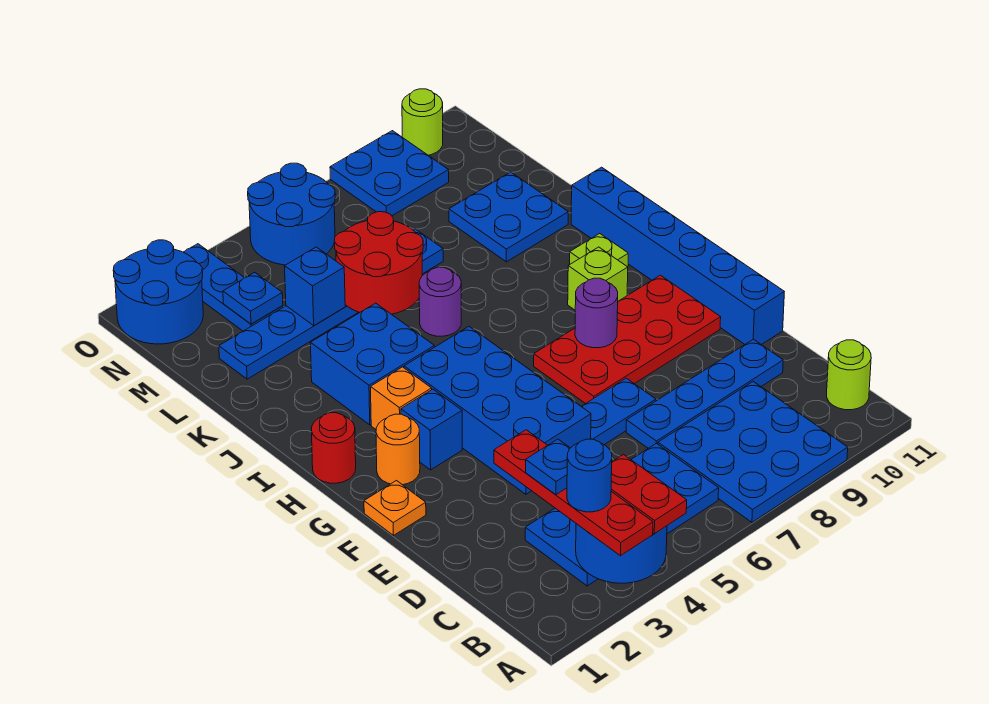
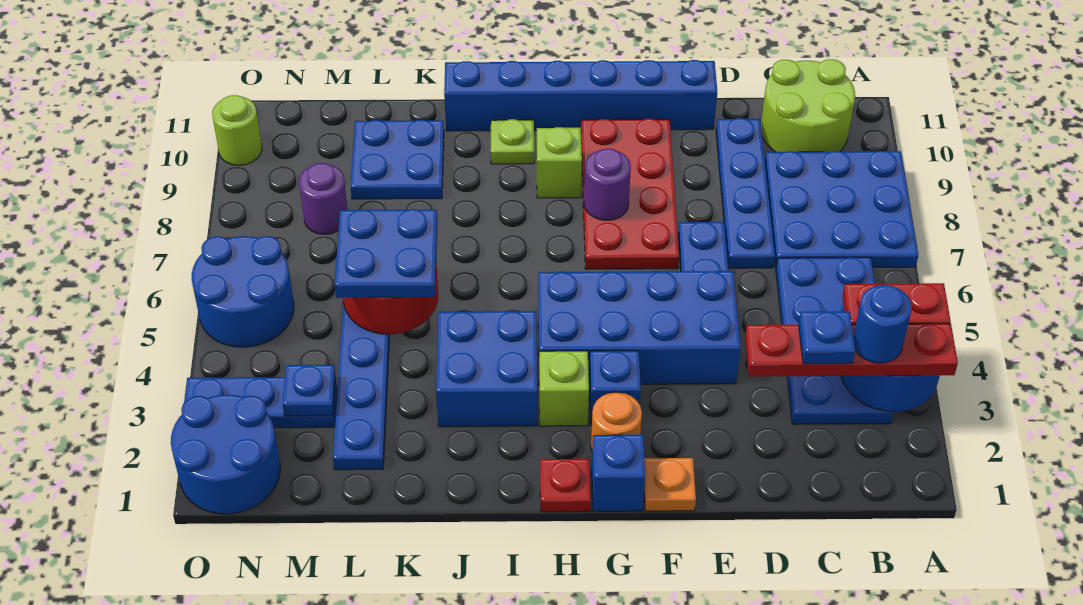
lime round brick B11 level 1 -> lime round brick B10:C11 level 1
red round brick H1 level 1 -> red plate H1 level 1
orange brick H3 level 1 -> lime brick H3 level 1
purple round brick J6 level 1 -> purple round brick M8 level 1
blue brick L4 level 2 -> blue brick G1 level 1
blue plate N8:O9 level 1 -> blue plate K5:L6 level 3

